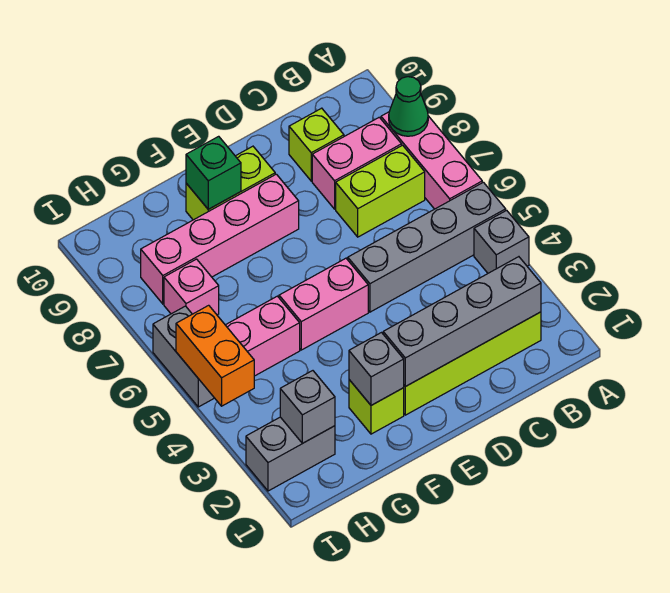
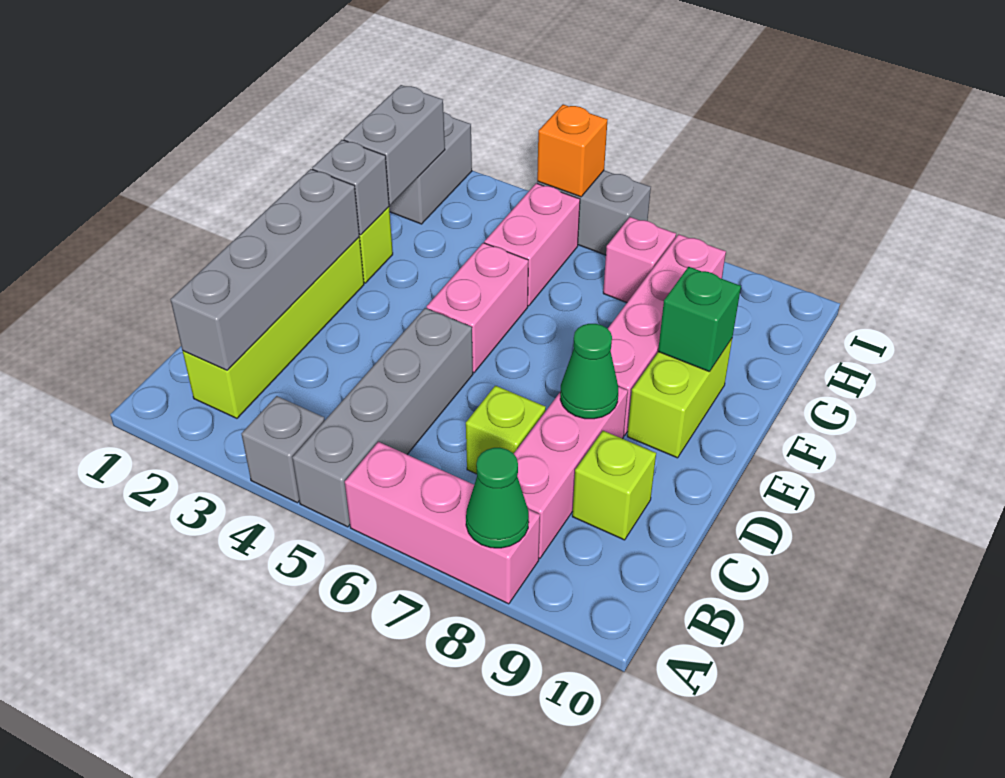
lime brick B7:C7 level 1 -> lime brick C7 level 1
pink brick B8:C8 level 1 -> pink brick B8:D8 level 1
none -> green cone D8 level 2
grey brick H2 level 2 -> grey brick G2:H2 level 2
orange brick I4:I5 level 2 -> orange brick I5 level 2

